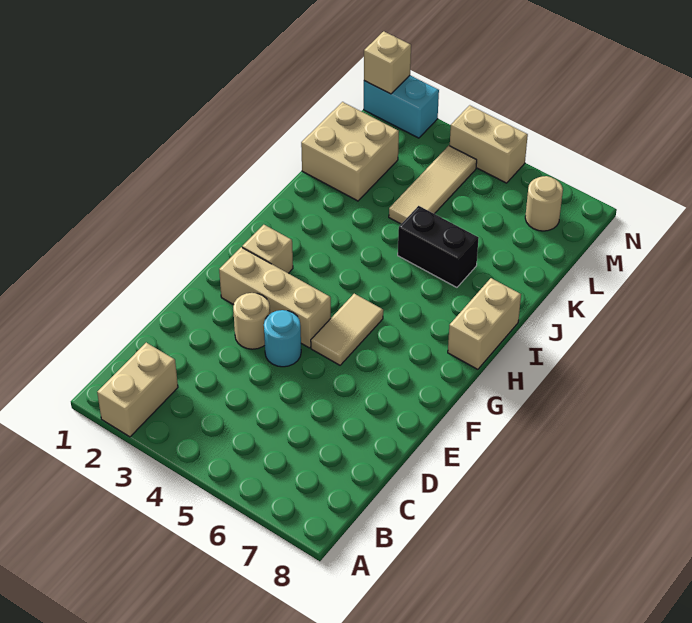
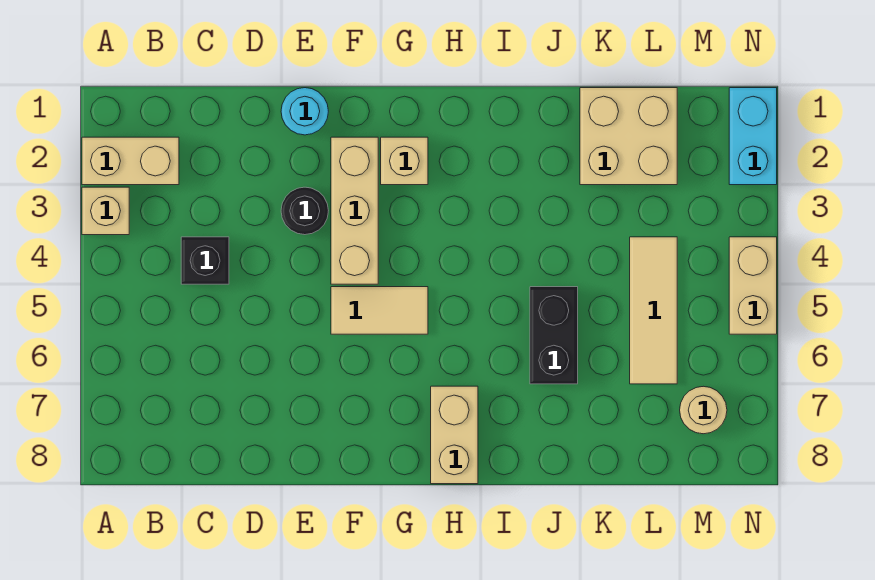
none -> black brick C4 level 1
tan round brick E3 level 1 -> black round brick E3 level 1
cyan round brick E4 level 1 -> cyan round brick E1 level 1
tan brick H8:I8 level 1 -> tan brick H7:H8 level 1
tan tile K4:M4 level 1 -> tan tile L4:L6 level 1
tan brick N1 level 2 -> tan brick A3 level 1

